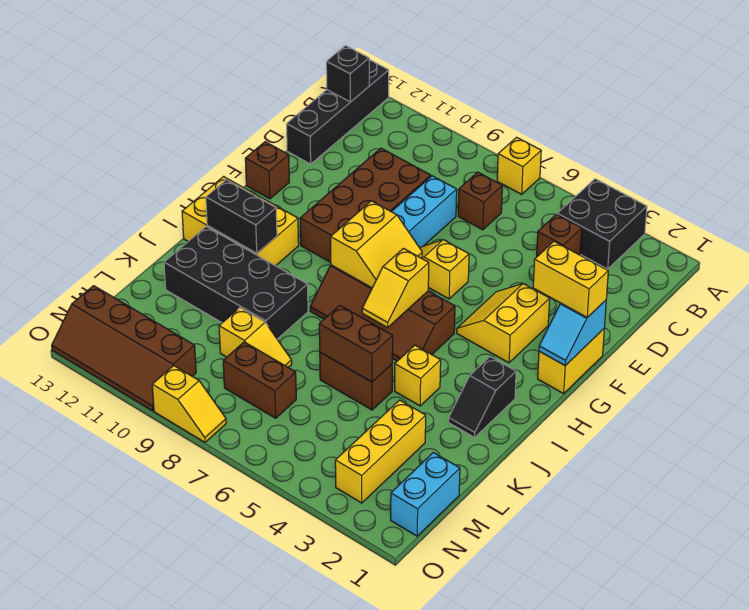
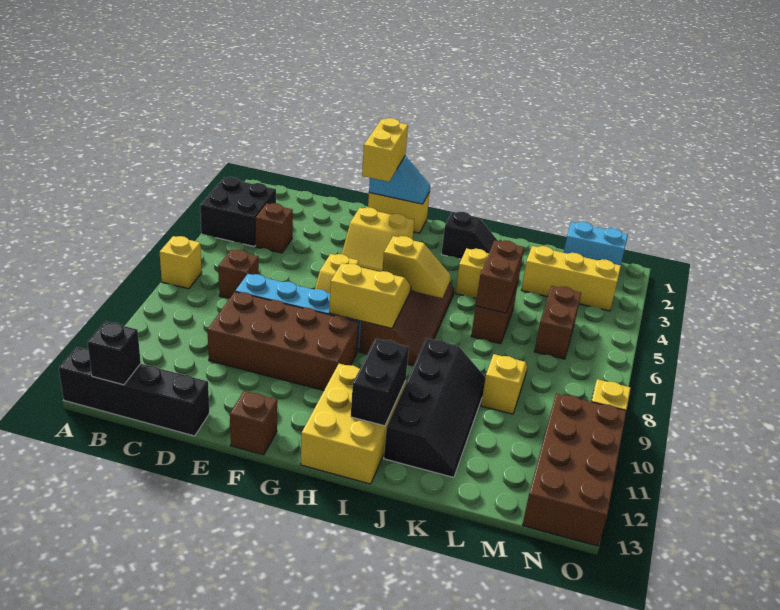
black brick J9:K12 level 1 -> black slope J9:K12 level 1 top J
brown brick M7:M8 level 1 -> brown brick M5:M6 level 1
brown slope N10:O13 level 1 top N -> brown brick N10:O13 level 1

